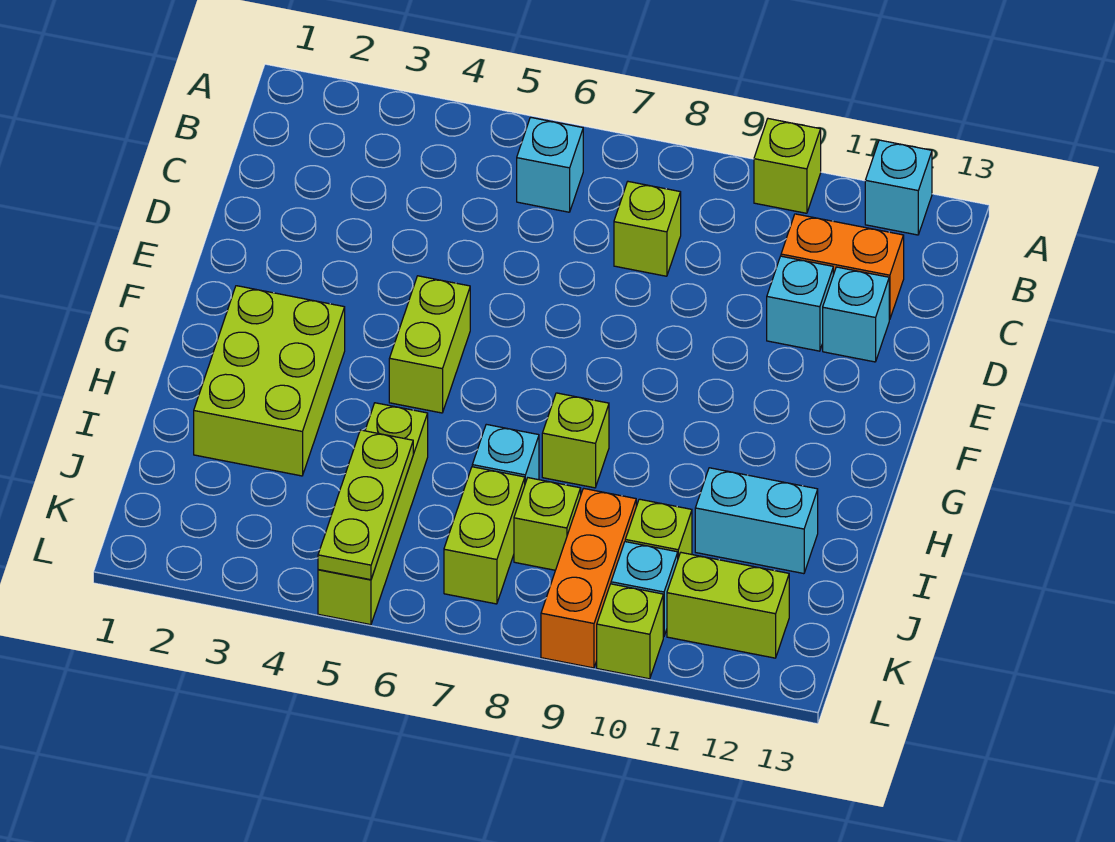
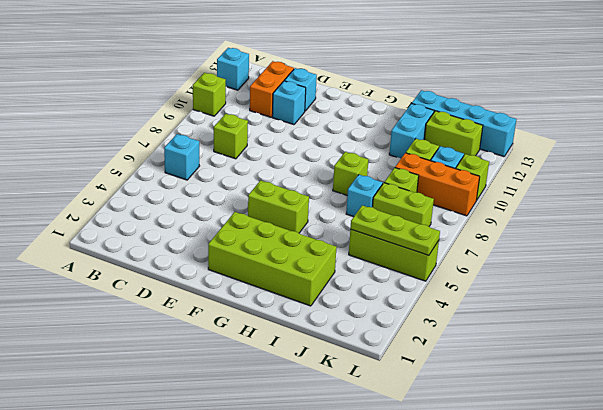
lime brick G2:I3 level 1 -> lime brick F2:I3 level 1
lime brick I5:L5 level 1 -> lime brick J5:L5 level 1
none -> cyan brick I13:L13 level 1
lime brick K11:K12 level 1 -> lime brick J12:K12 level 1

